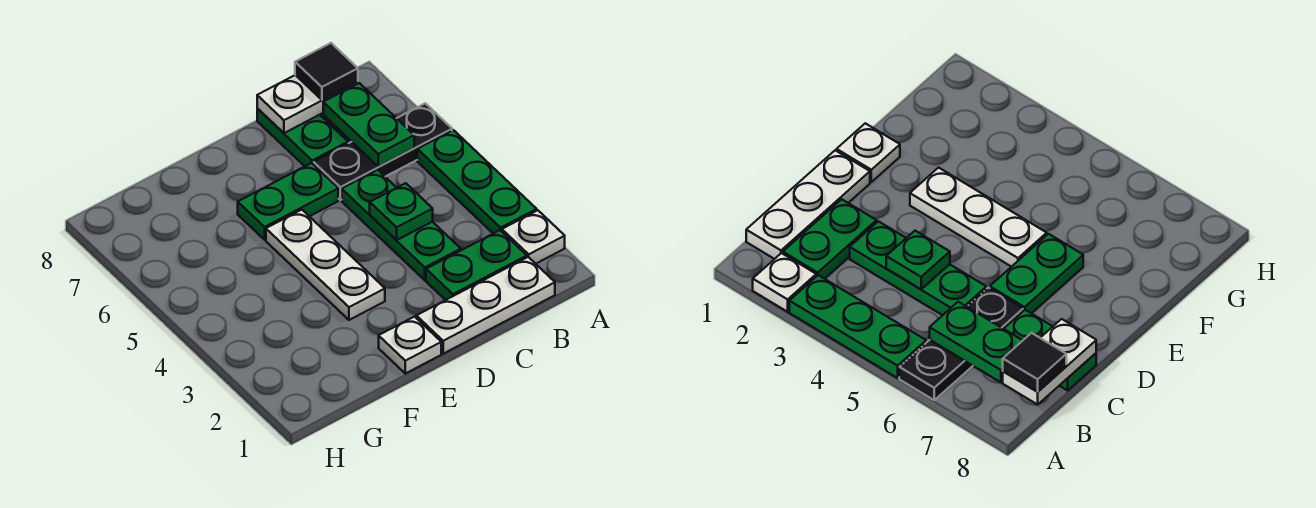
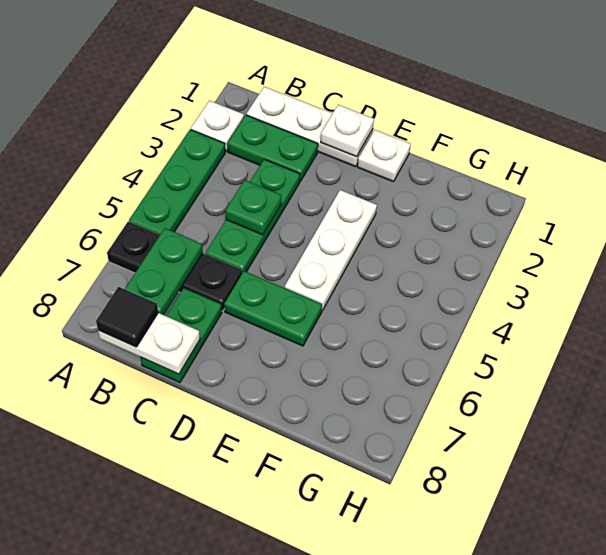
none -> white plate D1 level 2

